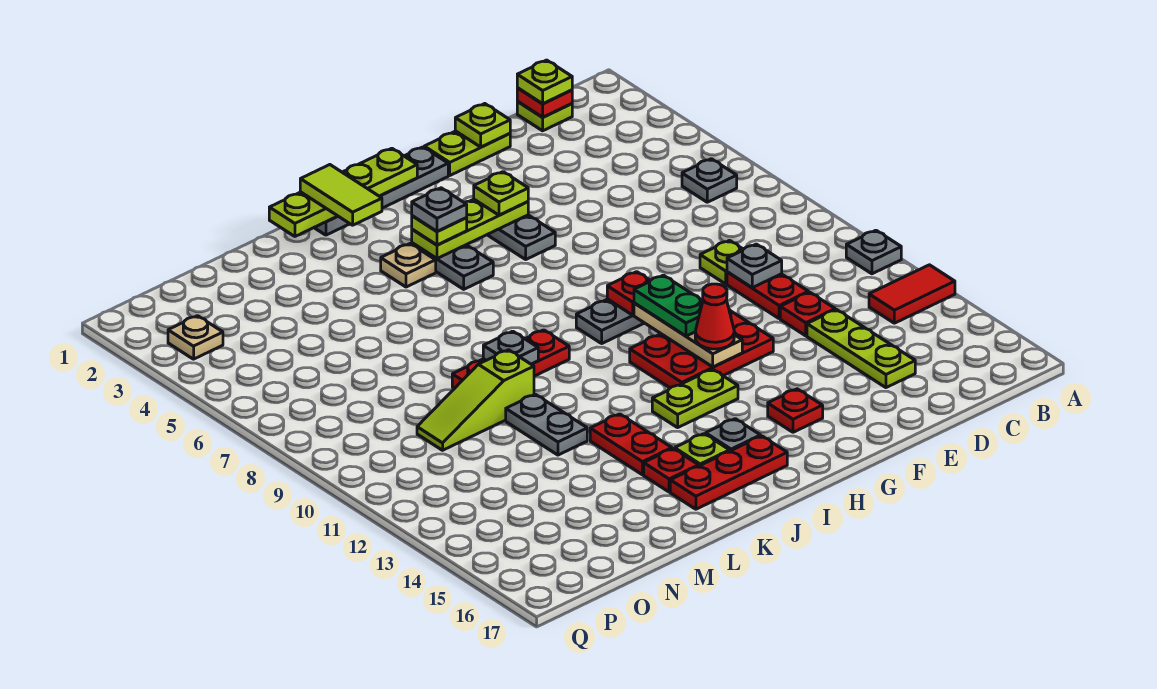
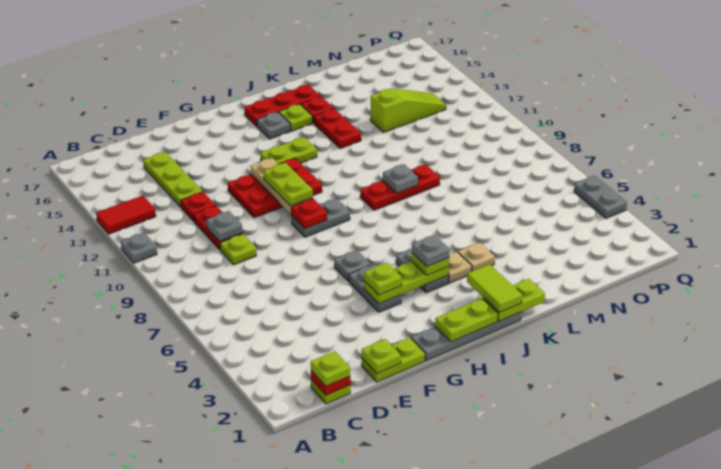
grey plate B6 level 1 -> grey plate G6 level 1
green plate G10:G11 level 3 -> lime plate G10:G11 level 3
red cone G12 level 3 -> none
red plate G15 level 1 -> none
lime slope L10:N10 level 1 top L -> lime slope M13:O13 level 1 top M
grey plate L11:L12 level 1 -> grey plate Q4:Q5 level 1
tan plate P3 level 1 -> tan plate K4 level 1

